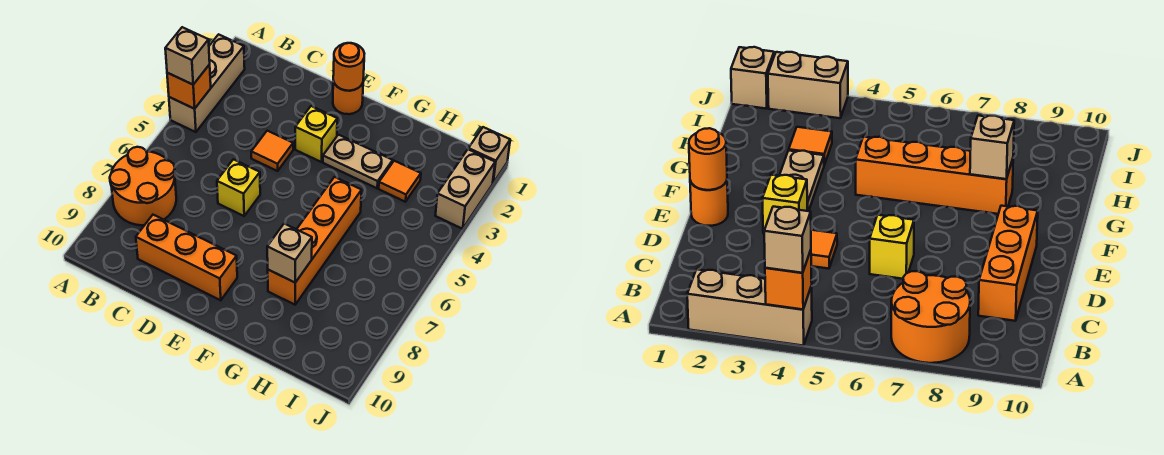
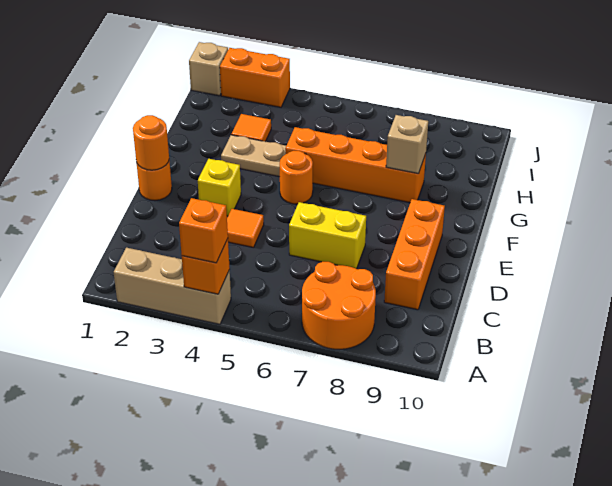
tan brick A4 level 3 -> orange brick A4 level 3
yellow brick D6 level 1 -> yellow brick D6:D7 level 1
tan plate F3:G3 level 1 -> tan plate G3:G4 level 1
none -> orange round brick F5 level 1
tan brick J2:J3 level 1 -> orange brick J2:J3 level 1

